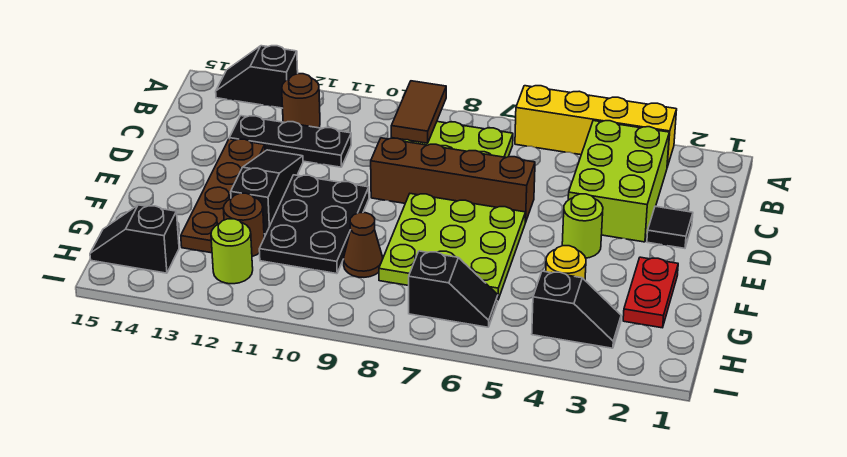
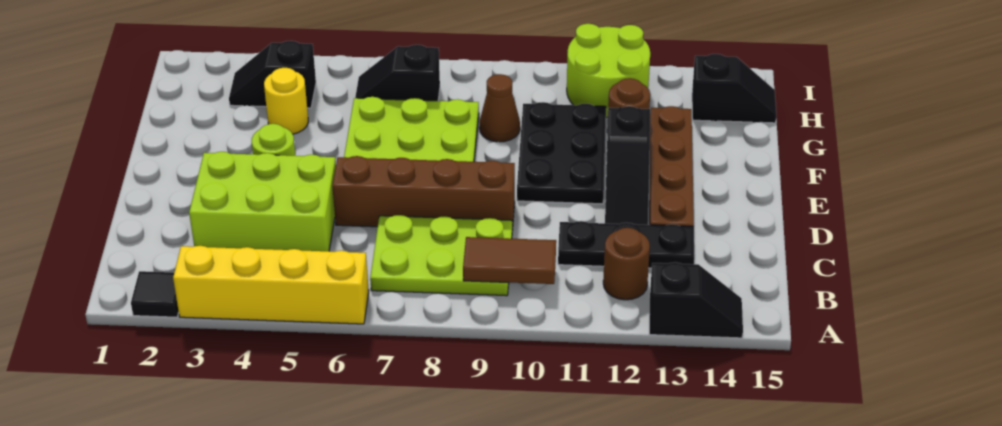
brown tile A9:B9 level 2 -> brown tile B9:B10 level 2
lime brick B3:D4 level 1 -> lime brick C3:D5 level 1
black tile D2 level 1 -> black tile A2 level 1
red plate F2:G2 level 1 -> none
lime round brick H12 level 1 -> lime round brick H11:I12 level 1

